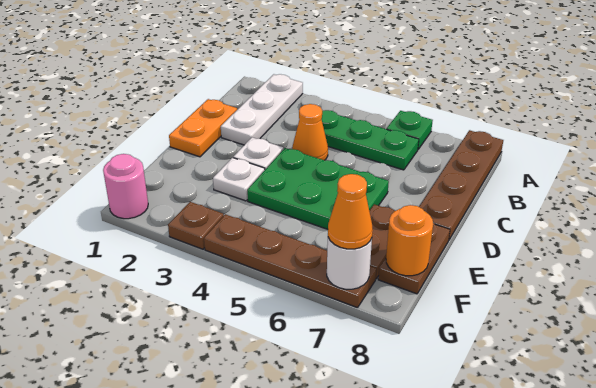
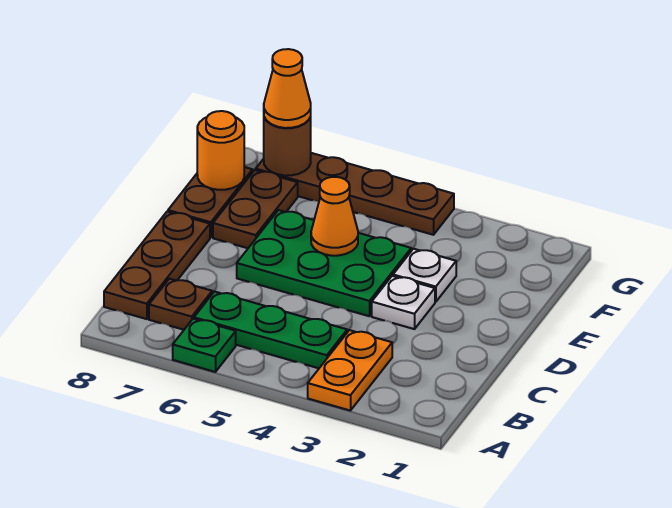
white plate A2:C2 level 1 -> none
brown plate A8:D8 level 1 -> brown plate B8:D8 level 1
orange plate C1:D1 level 1 -> orange plate A3:B3 level 1
orange cone C4 level 1 -> orange cone E5 level 2
pink round brick G1 level 1 -> none
brown plate G3 level 1 -> brown plate B7 level 1
white round brick G7 level 2 -> brown round brick G7 level 2

